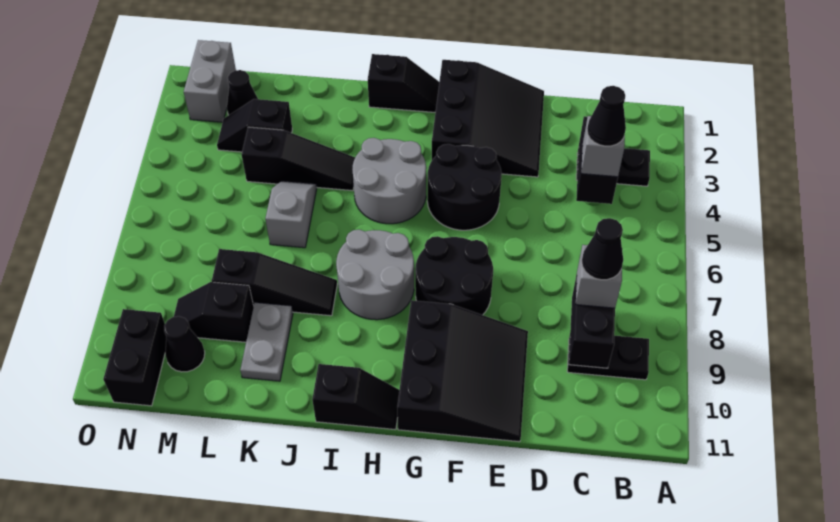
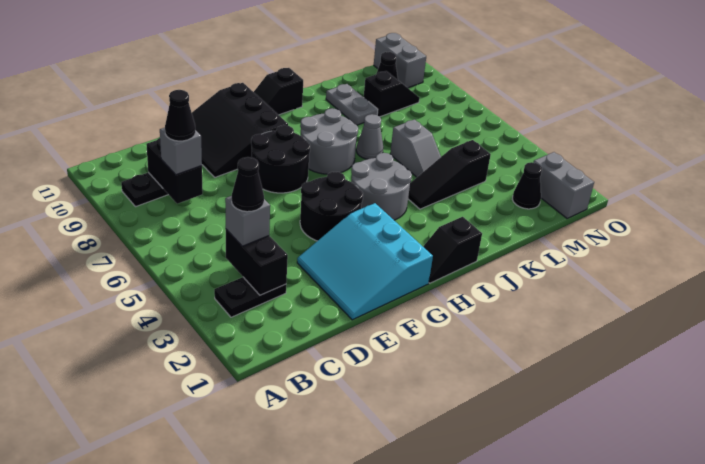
black slope E1:G3 level 1 top G -> cyan slope E1:G3 level 1 top G
none -> grey cone J7 level 1
black slope J8:L8 level 1 top L -> none
black slope L3:M3 level 1 top L -> none
black brick N10:N11 level 1 -> grey brick N10:N11 level 1

